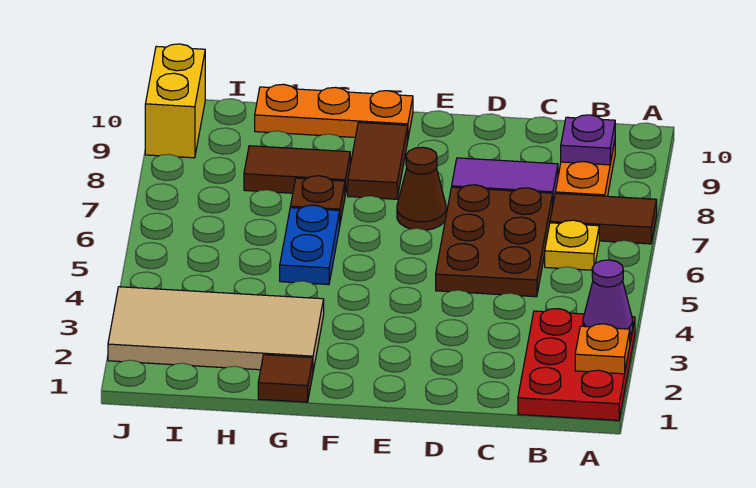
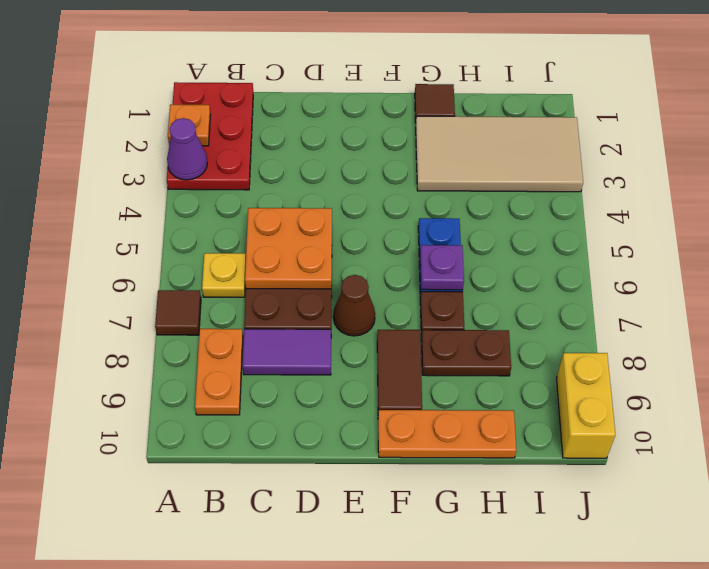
brown tile A7:B7 level 1 -> brown tile A7 level 1
purple plate B9 level 2 -> purple plate G6 level 2
none -> orange plate C5:D6 level 2
brown tile G8:H8 level 1 -> brown plate G8:H8 level 1

